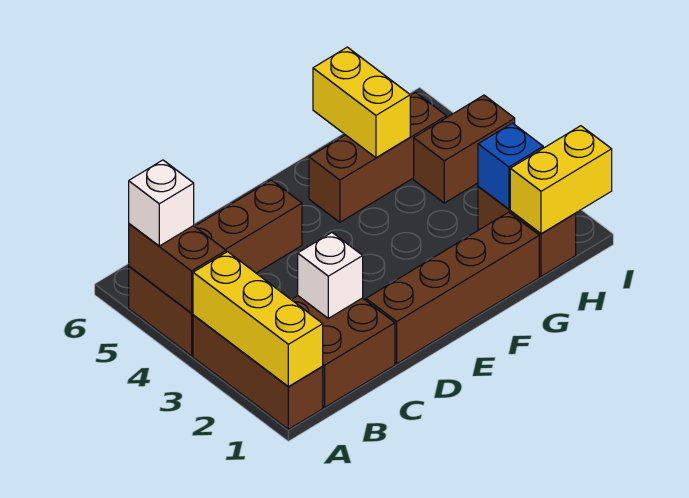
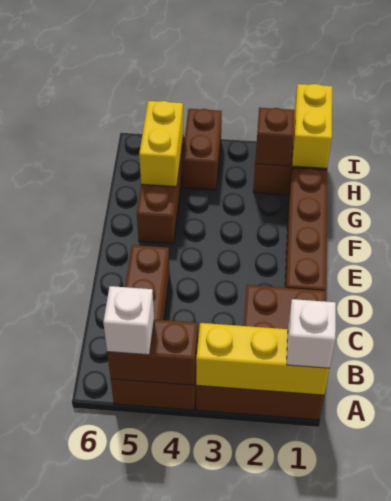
white brick C2 level 2 -> white brick A1 level 3
yellow brick G5:G6 level 2 -> yellow brick G5:H5 level 2
blue brick H2 level 2 -> brown brick H2 level 2

